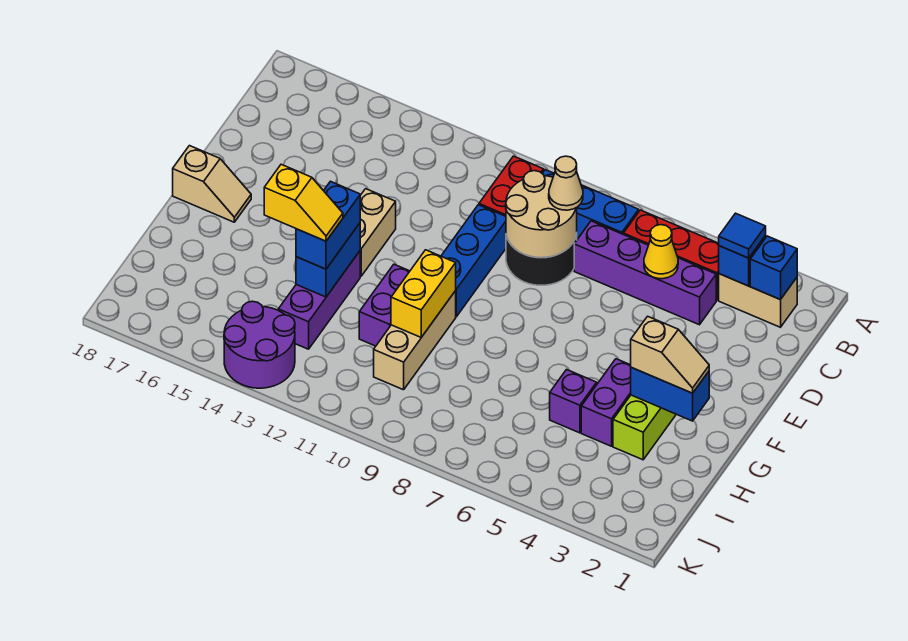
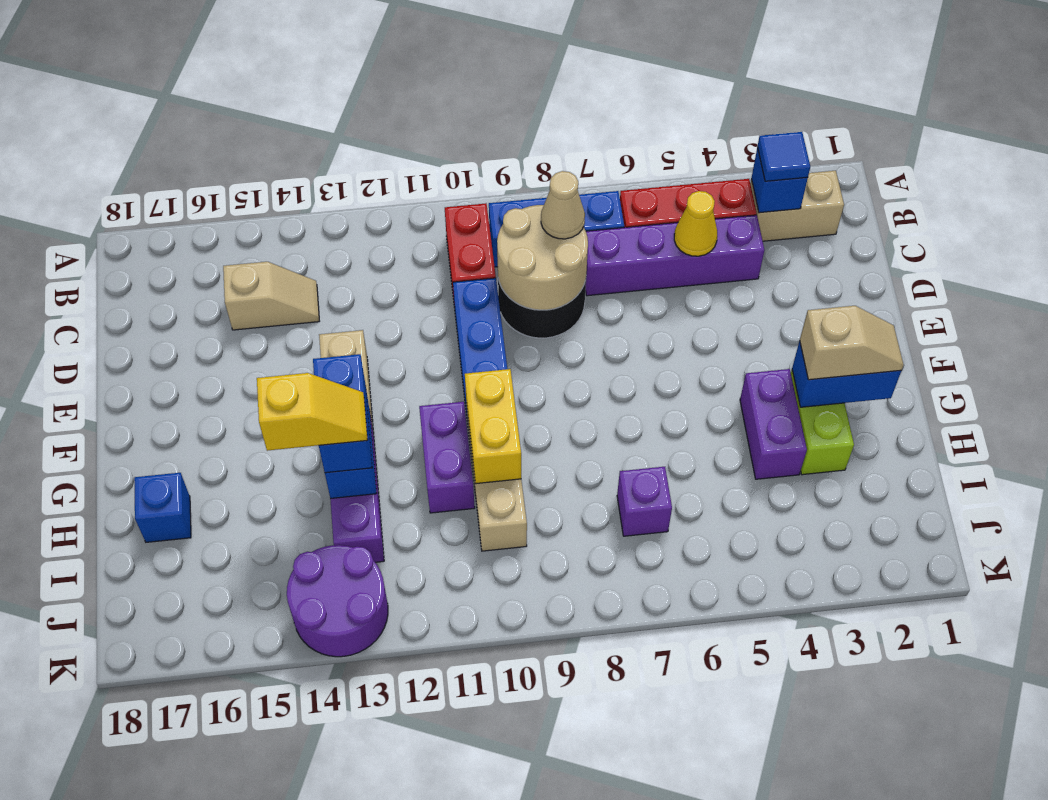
blue brick B2 level 2 -> blue brick H17 level 1
tan slope F17:F18 level 1 top 18 -> tan slope C14:C15 level 1 top 15
purple brick H5 level 1 -> purple brick I7 level 1

